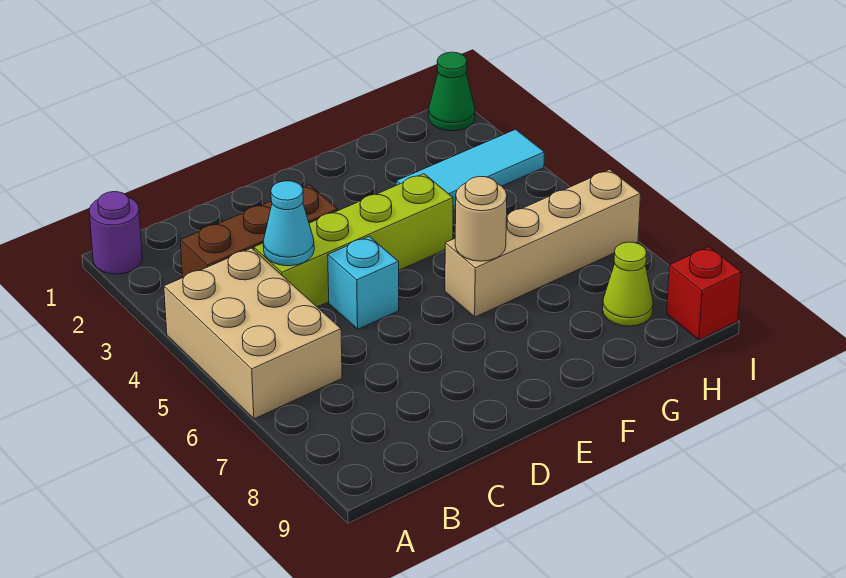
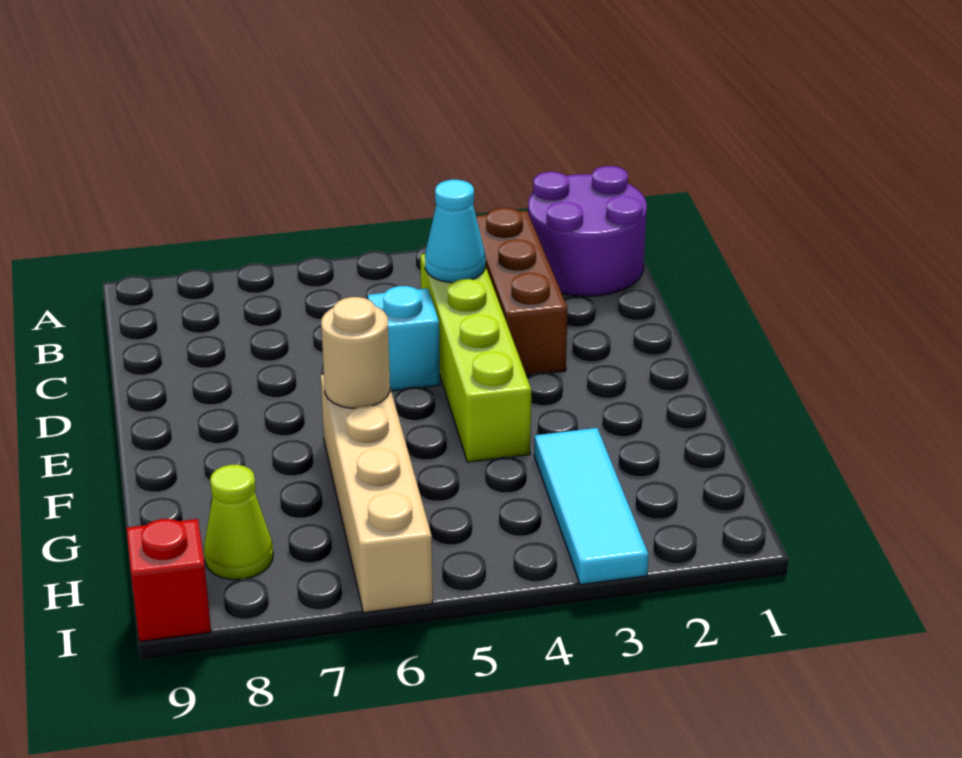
purple round brick A1 level 1 -> purple round brick A1:B2 level 1
tan brick A4:B6 level 1 -> none
green cone I1 level 1 -> none

